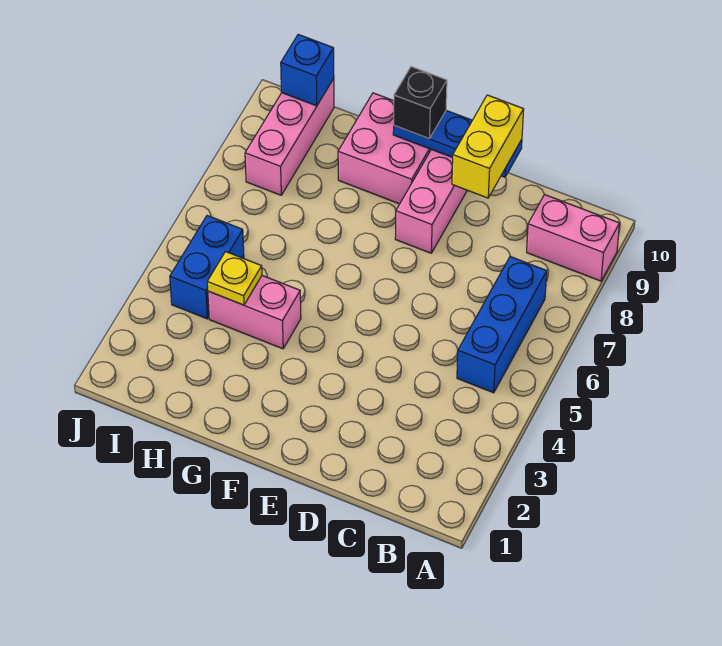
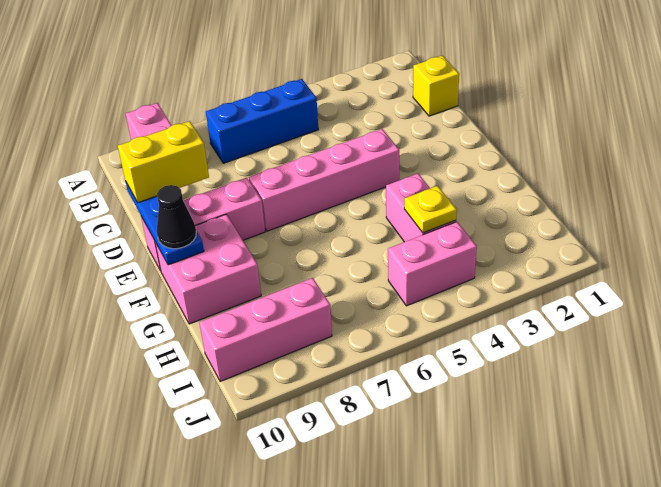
none -> yellow brick C1 level 1
none -> pink brick E4:E7 level 1
black brick F10 level 3 -> black cone F10 level 3
blue brick I4:I5 level 1 -> pink brick I4:I5 level 1
blue brick I10 level 2 -> none

